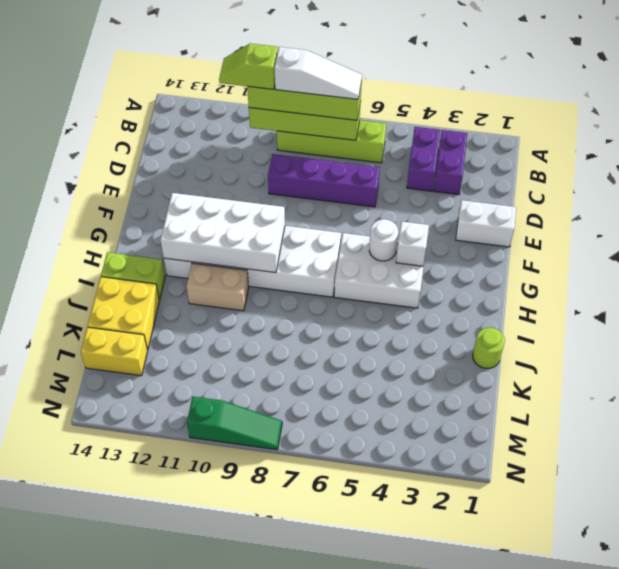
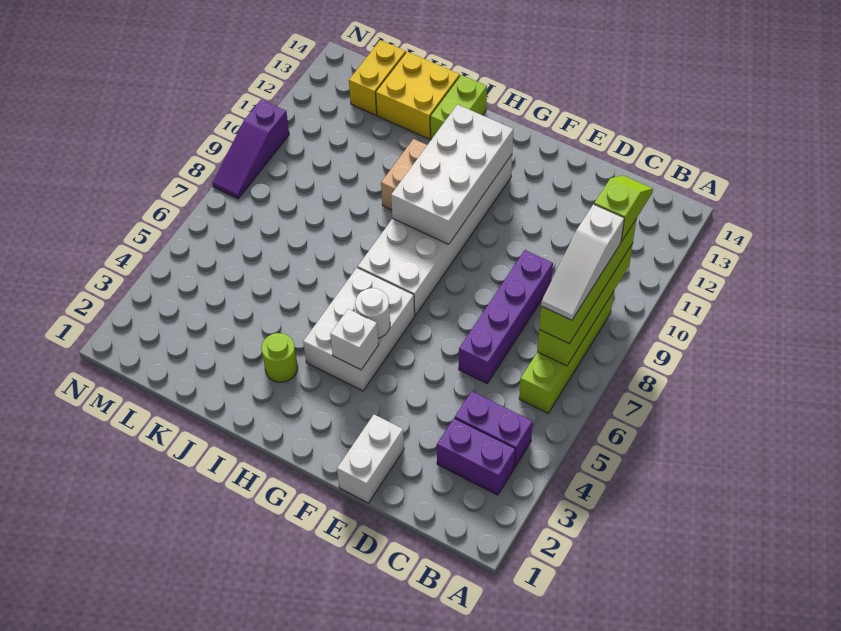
lime round brick J1 level 1 -> lime round brick I3 level 1
green slope N8:N10 level 1 top 10 -> purple slope N8:N10 level 1 top 10

